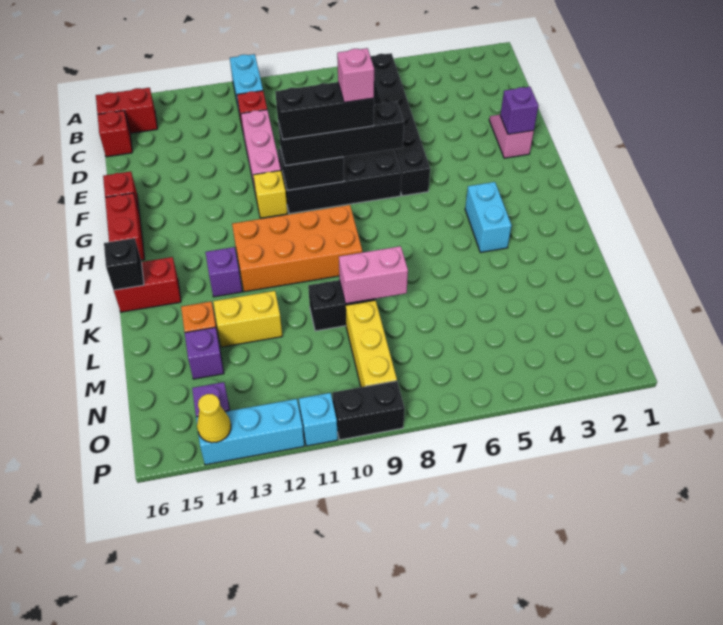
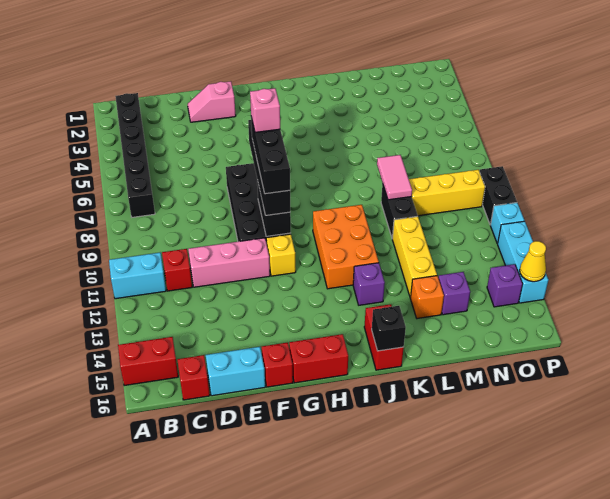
black brick B6:G6 level 1 -> black brick B2:B7 level 1
red brick B15:B16 level 1 -> red brick A15:B15 level 1
purple brick F2 level 2 -> none
cyan brick I4:J4 level 1 -> cyan brick D16:E16 level 1
orange brick I9:J12 level 1 -> orange brick I10:J12 level 1
pink brick L8:L9 level 2 -> pink tile L8:L9 level 2
yellow brick L12:L13 level 1 -> yellow brick L11:L13 level 1

